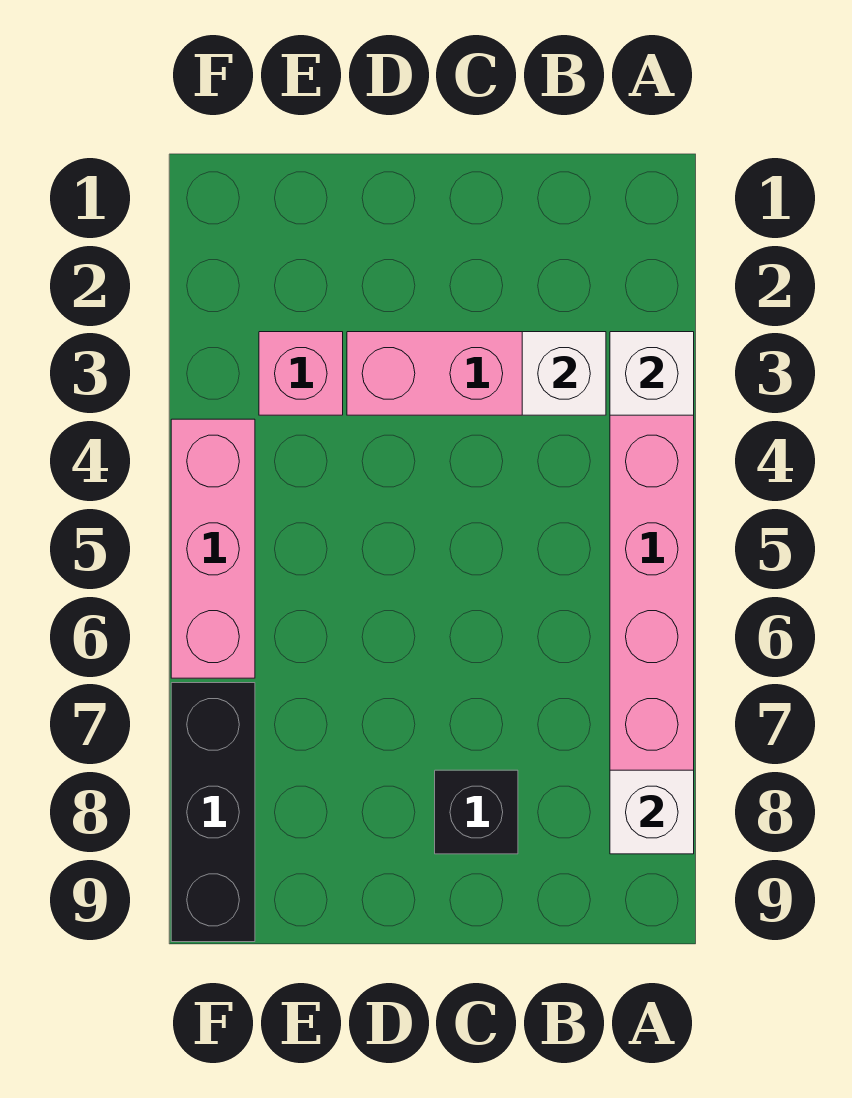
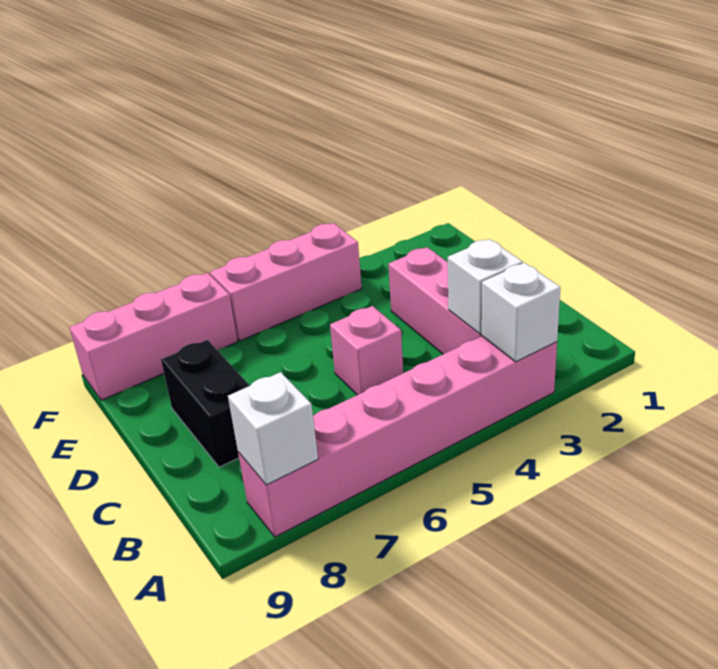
black brick C8 level 1 -> black brick C8:D8 level 1
pink brick E3 level 1 -> pink brick C5 level 1
black brick F7:F9 level 1 -> pink brick F7:F9 level 1

